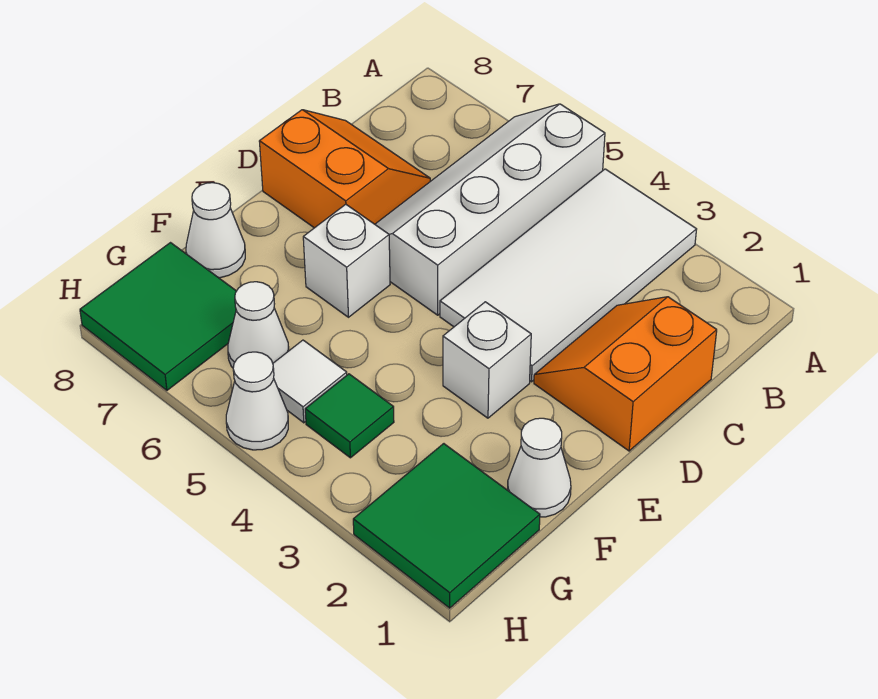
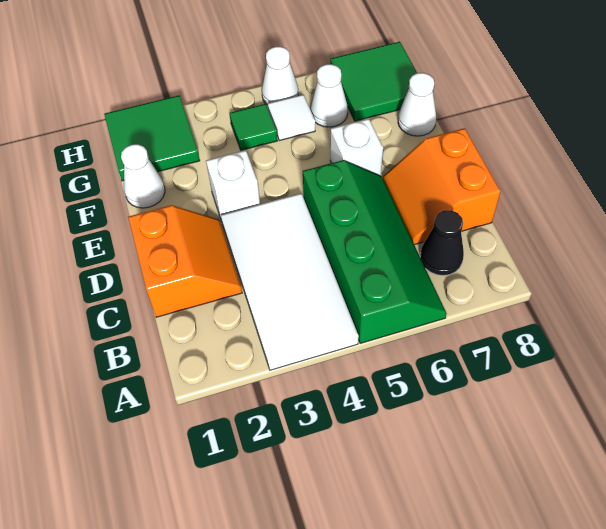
white slope A5:D6 level 1 top 5 -> green slope A5:D6 level 1 top 5
none -> black cone B7 level 1
orange slope C7:D8 level 1 top D -> orange slope C7:D8 level 1 top 8

